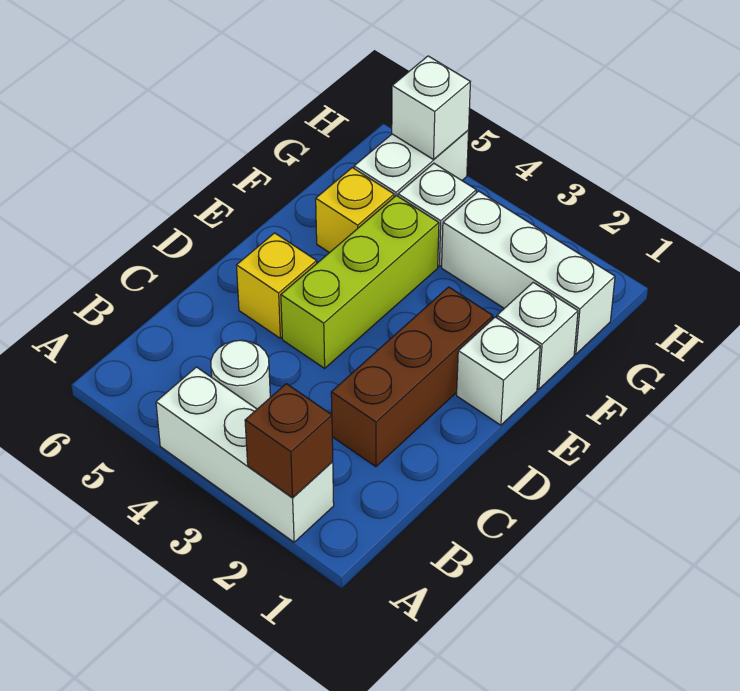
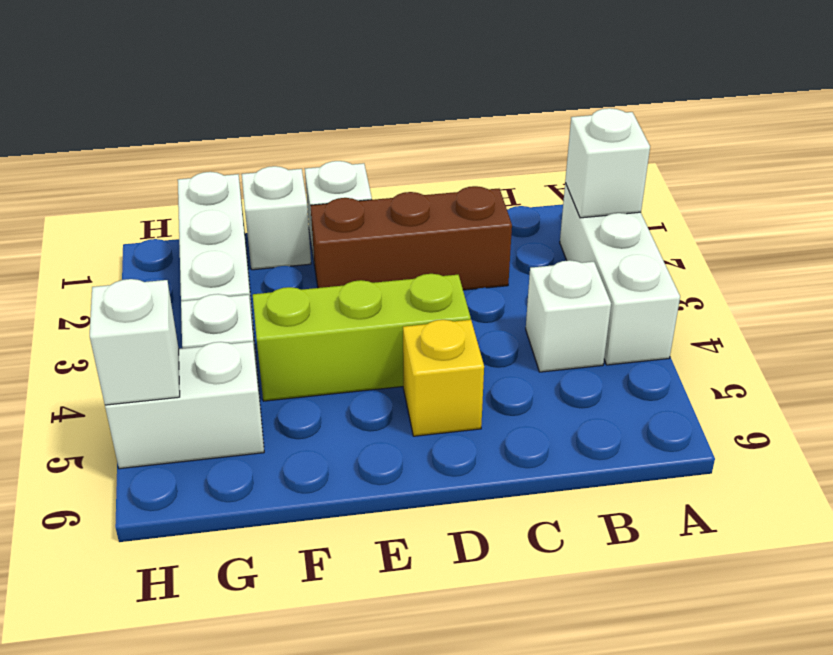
brown brick A2 level 2 -> white brick A2 level 2
white round brick B4 level 1 -> white brick B4 level 1
yellow brick F5 level 1 -> none

